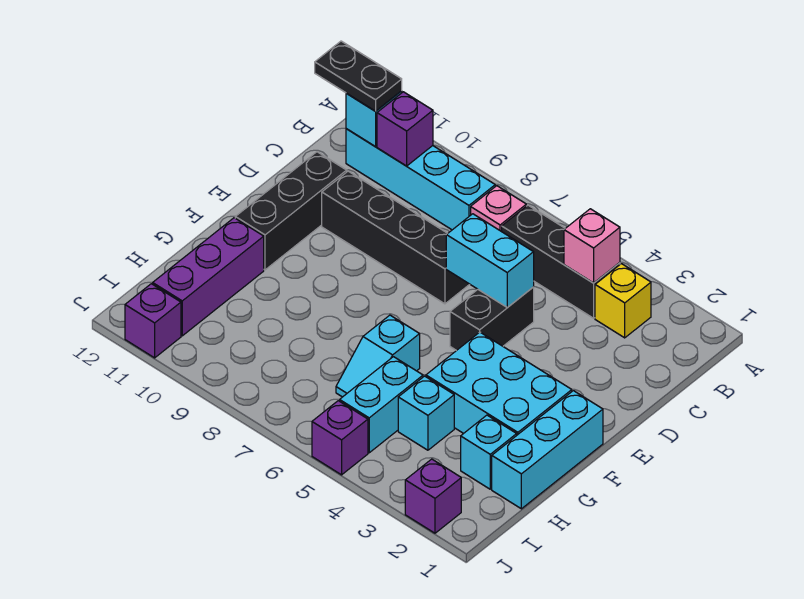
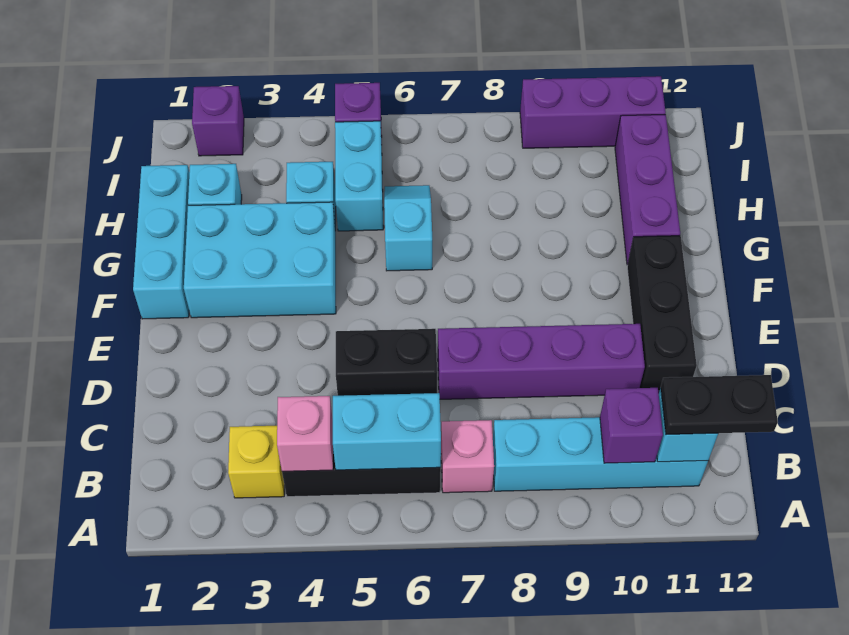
black brick D5:E5 level 1 -> black brick D5:D6 level 1
cyan brick D5:D6 level 2 -> cyan brick B5:B6 level 2
black brick D7:D10 level 1 -> purple brick D7:D10 level 1
purple brick J11 level 1 -> purple brick J9:J11 level 1

